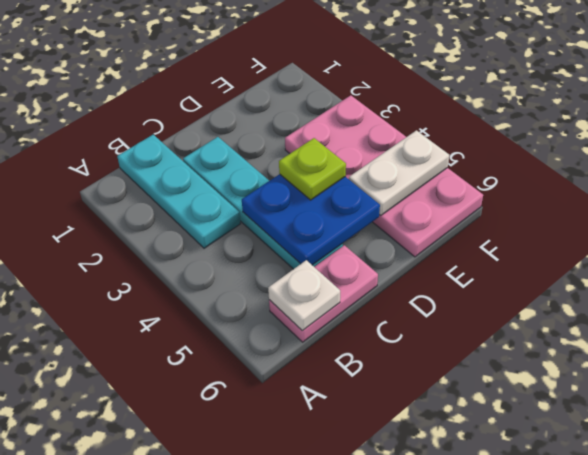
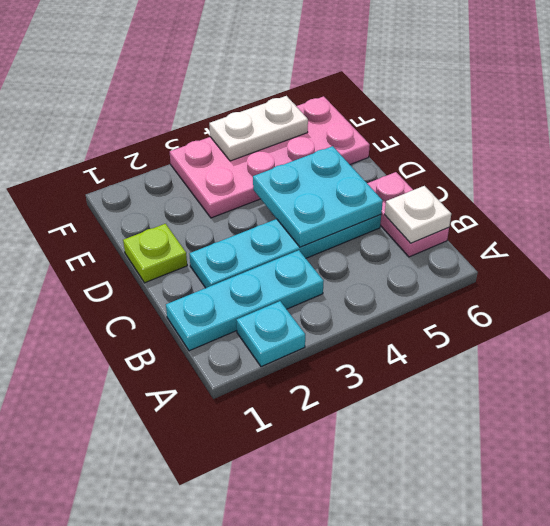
none -> cyan plate A2 level 1
blue plate C4:D5 level 2 -> cyan plate C4:D5 level 2
lime plate D4 level 3 -> lime plate D1 level 1
white plate E5:F5 level 2 -> white plate F4:F5 level 2

